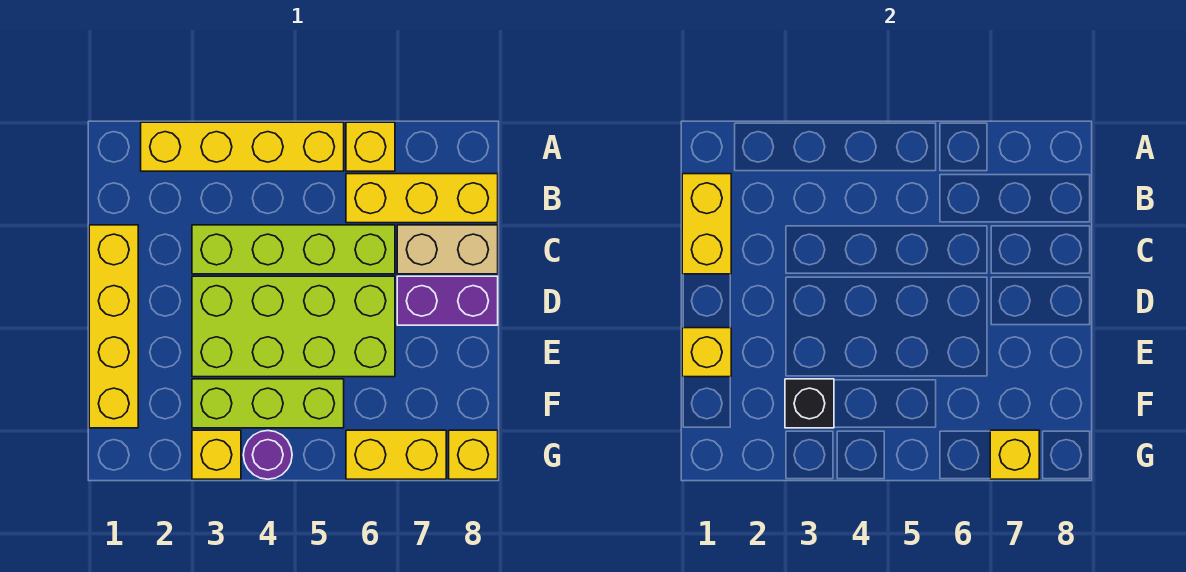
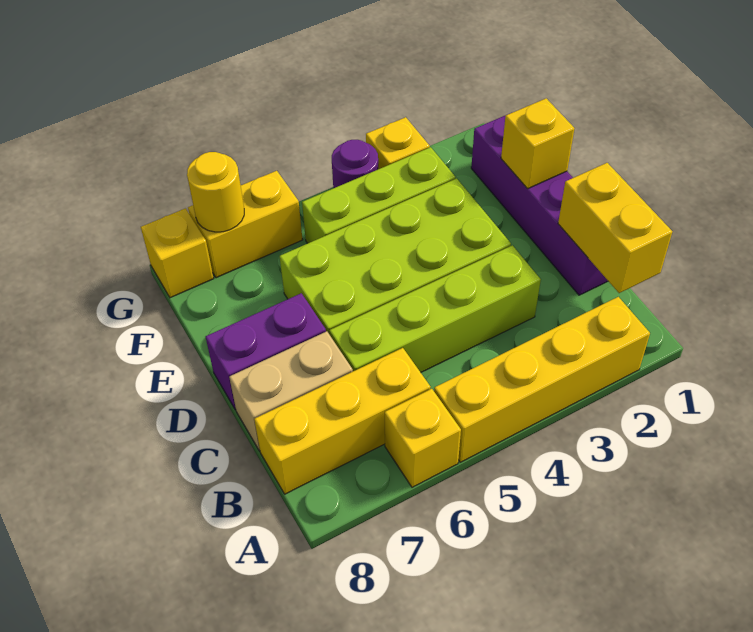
yellow brick C1:F1 level 1 -> purple brick C1:F1 level 1
black brick F3 level 2 -> none
yellow brick G7 level 2 -> yellow round brick G7 level 2

